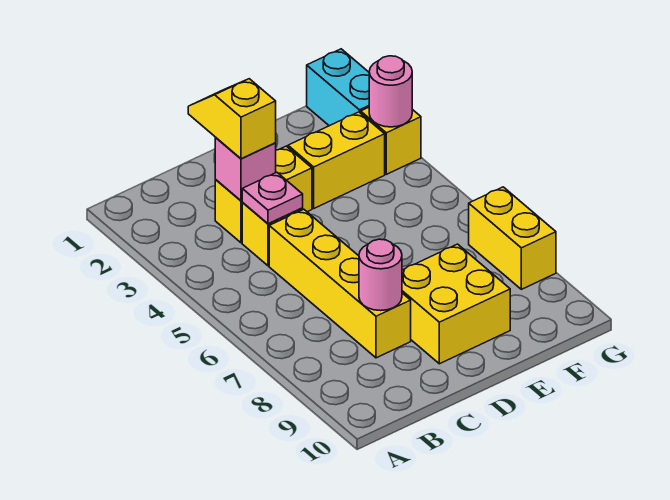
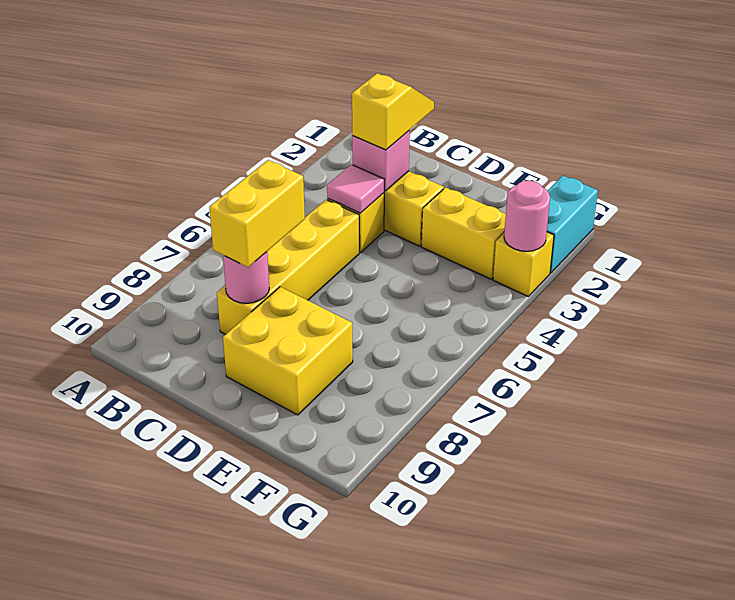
pink plate C4 level 2 -> pink tile C4 level 2
yellow brick G7:G8 level 1 -> yellow brick C7:C8 level 3

